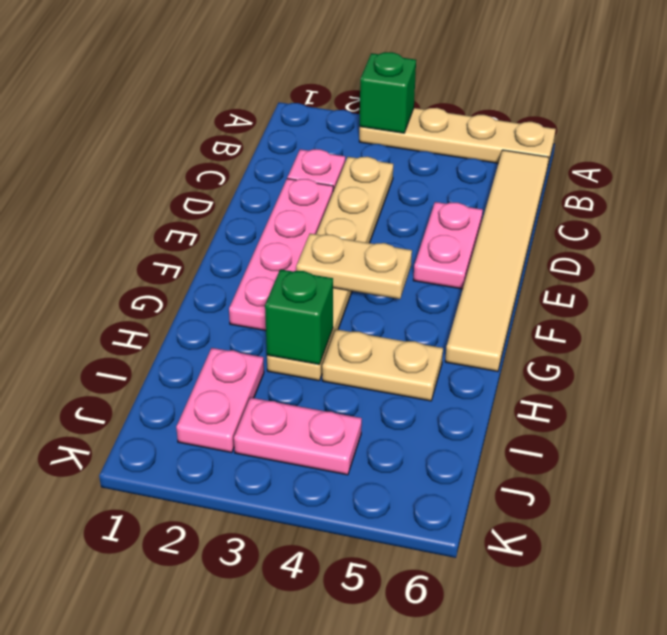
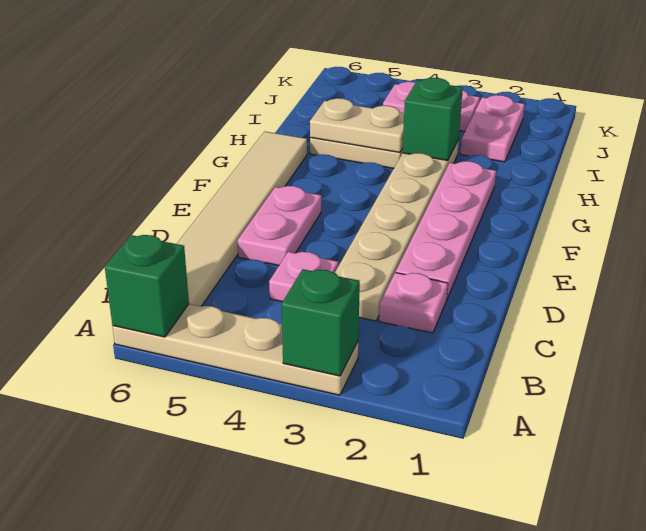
none -> green brick A6 level 2
none -> pink plate C4 level 1
tan plate F3:F4 level 2 -> tan plate H4:H5 level 2

